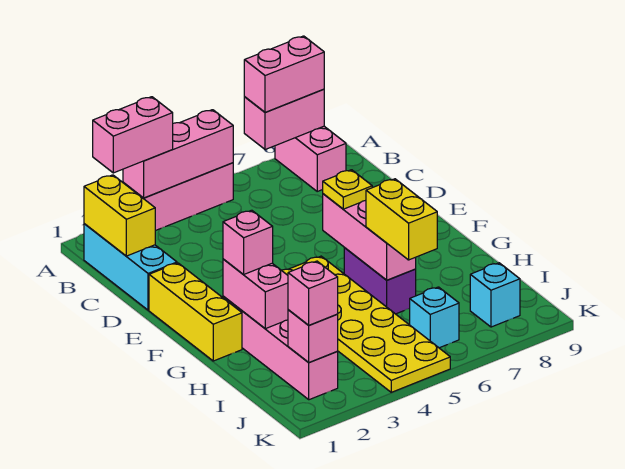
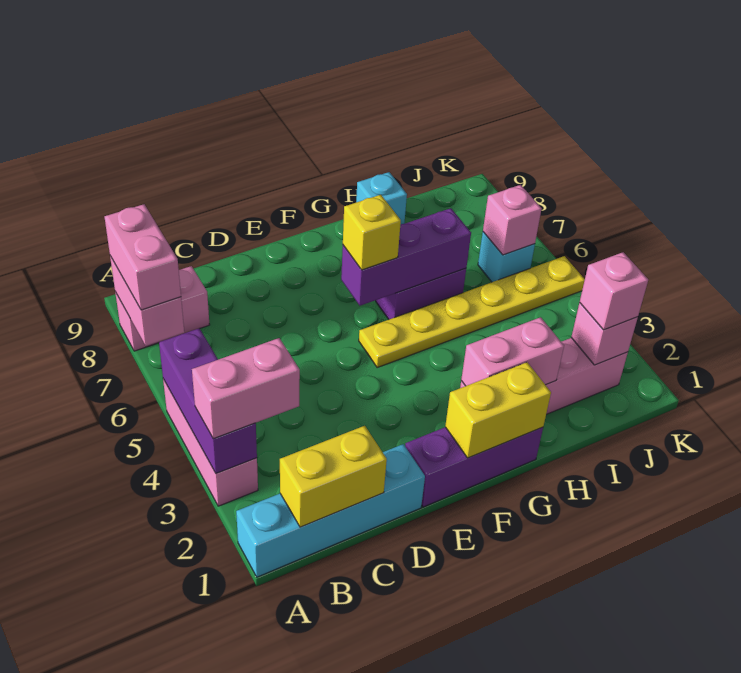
pink brick A2:A3 level 3 -> pink brick A3:B3 level 3
pink brick A3:A5 level 2 -> purple brick A3:A5 level 2
cyan brick B1:D1 level 1 -> cyan brick A1:D1 level 1
yellow brick E1:G1 level 1 -> purple brick E1:G1 level 1
yellow plate F4:K5 level 1 -> yellow plate F5:K5 level 1
pink brick F6:H6 level 2 -> purple brick F6:H6 level 2
yellow plate F6 level 3 -> yellow brick F6 level 3
pink brick G2 level 3 -> pink brick J6 level 2
yellow brick H6:I6 level 3 -> yellow brick F1:G1 level 2
cyan brick J8 level 1 -> cyan brick H9 level 1

